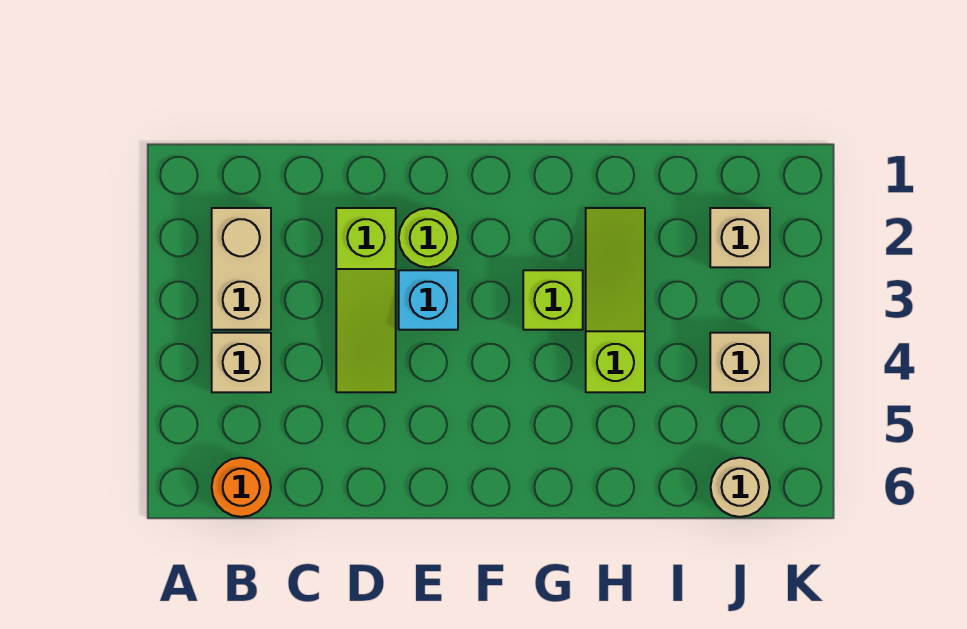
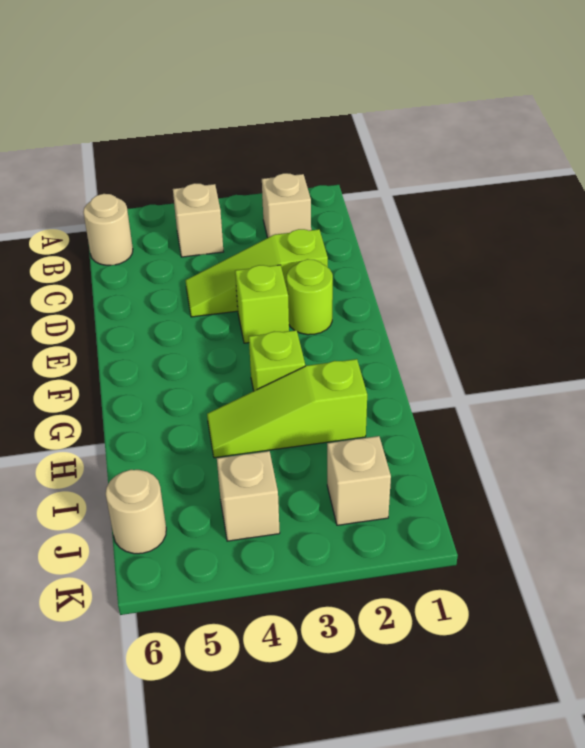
tan brick B2:B3 level 1 -> tan brick B2 level 1
orange round brick B6 level 1 -> tan round brick B6 level 1
cyan brick E3 level 1 -> lime brick E3 level 1
lime slope H2:H4 level 1 top 4 -> lime slope H2:H4 level 1 top 2

